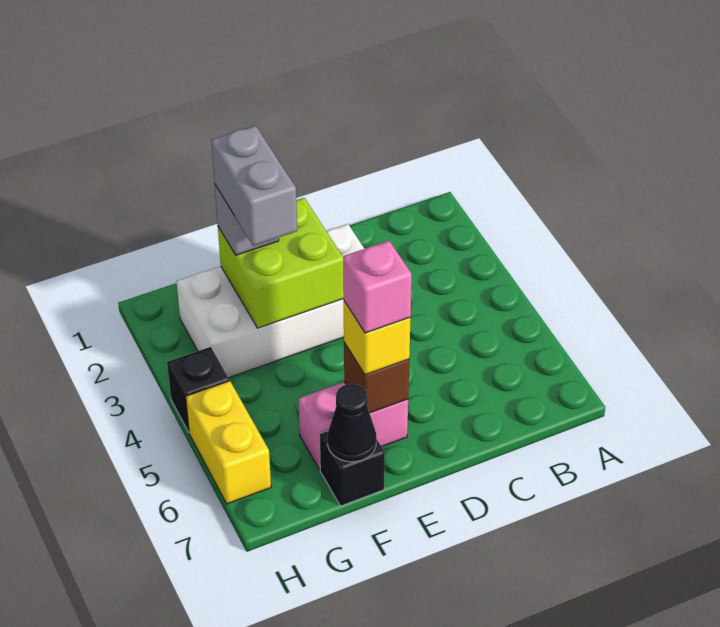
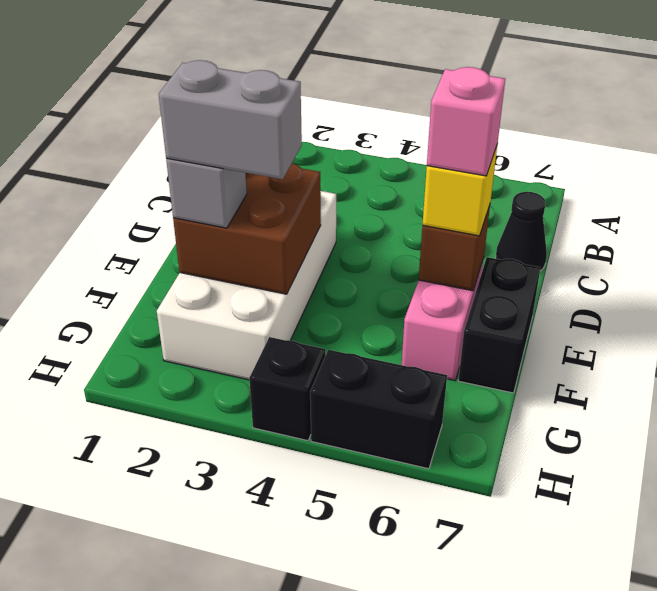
lime brick E2:F3 level 2 -> brown brick E2:F3 level 2
black brick F7 level 1 -> black brick E7:F7 level 1
black cone F7 level 2 -> black cone C7 level 1
yellow brick H5:H6 level 1 -> black brick H5:H6 level 1

